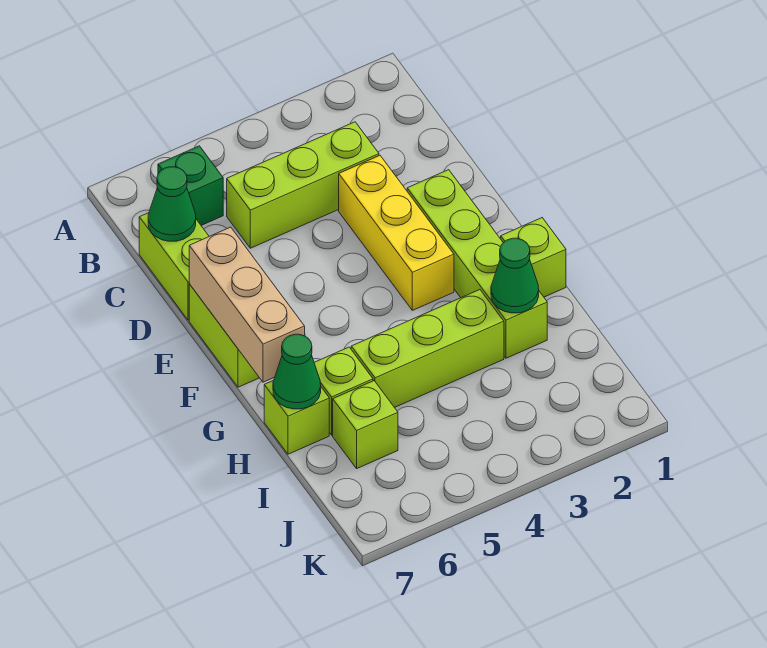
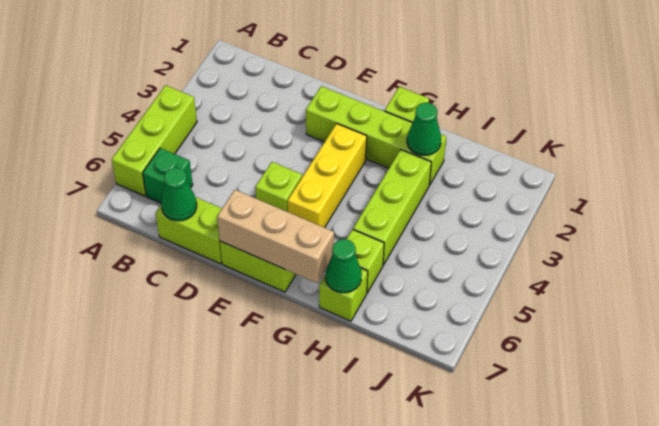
lime brick C3:C5 level 1 -> lime brick A4:A6 level 1
yellow brick D3:F3 level 1 -> yellow brick F3:F5 level 1
lime brick I6 level 1 -> lime brick E5 level 1

